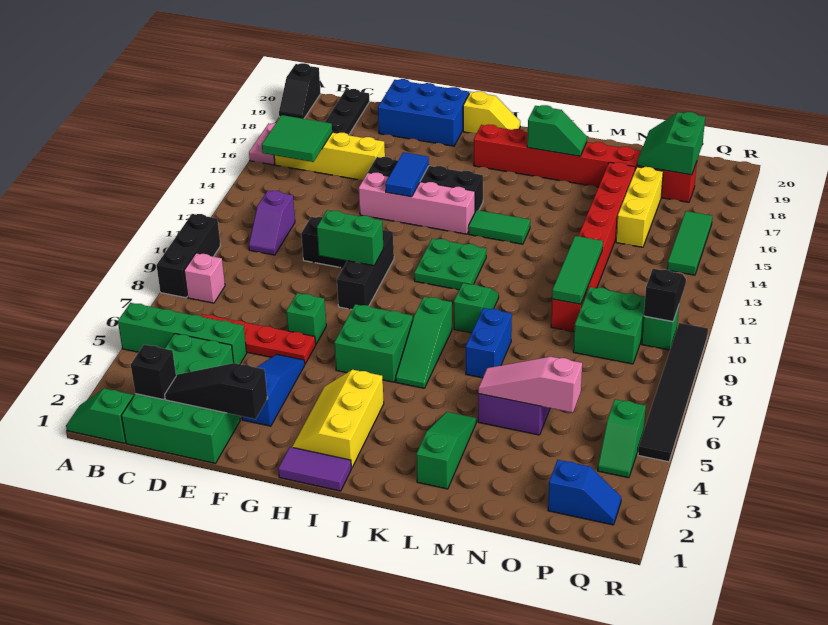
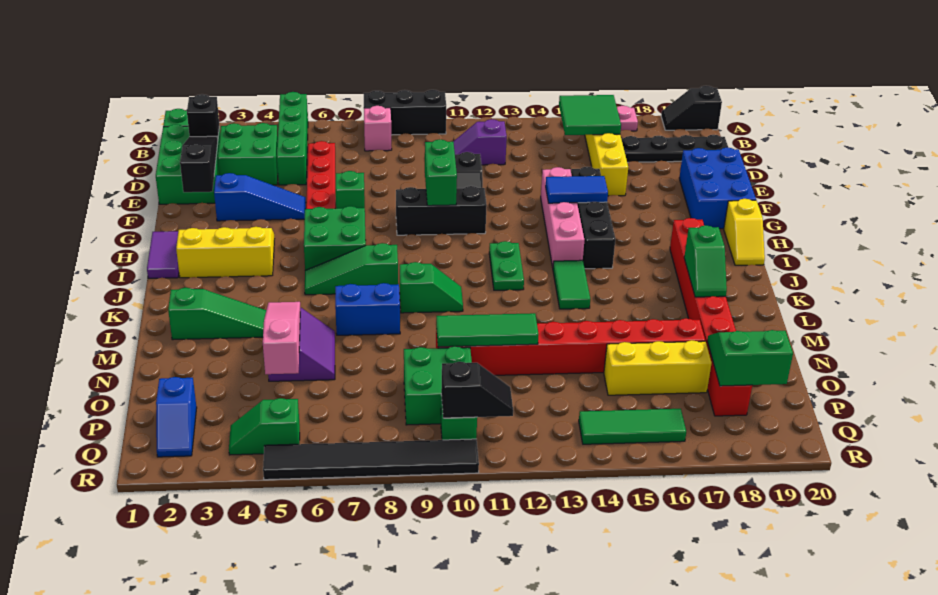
green plate I11:J12 level 1 -> green plate I12:J12 level 1

